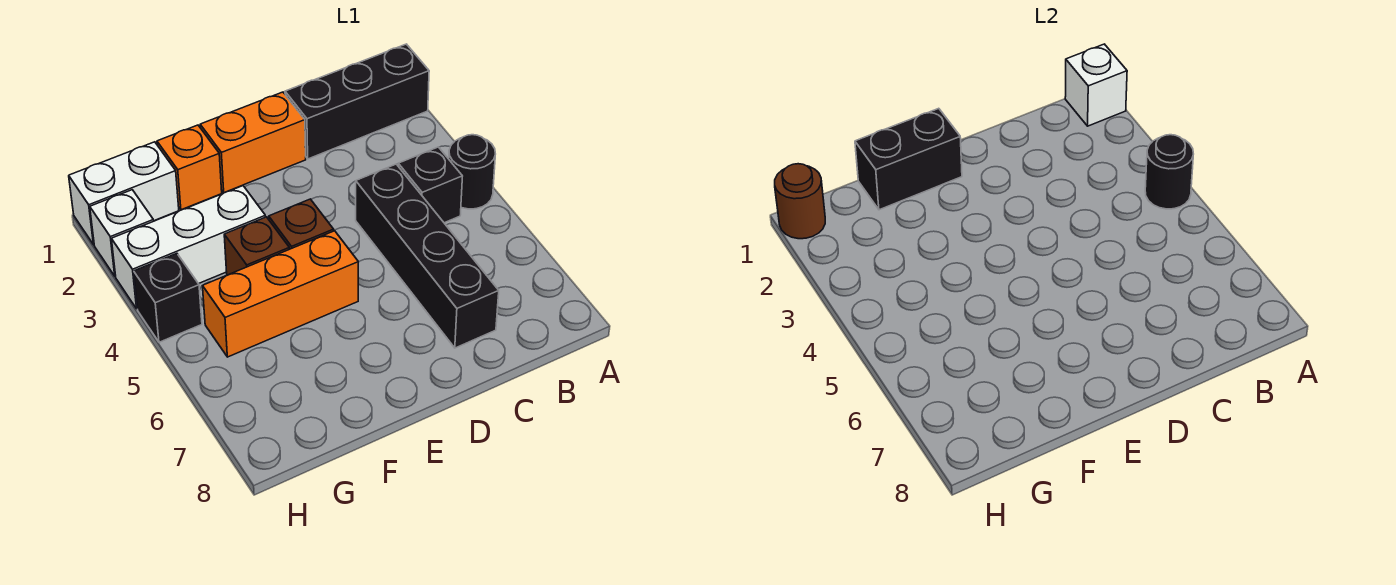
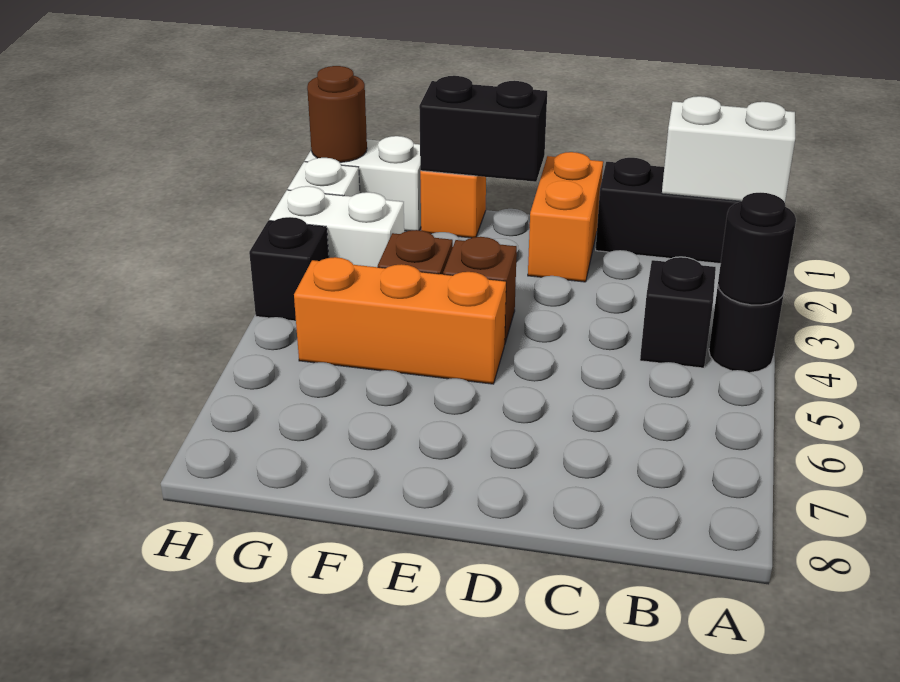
white brick A1 level 2 -> white brick A1:B1 level 2
black brick C4:C7 level 1 -> none
orange brick D1:E1 level 1 -> orange brick D1:D2 level 1
white brick F3:H3 level 1 -> white brick G3:H3 level 1

